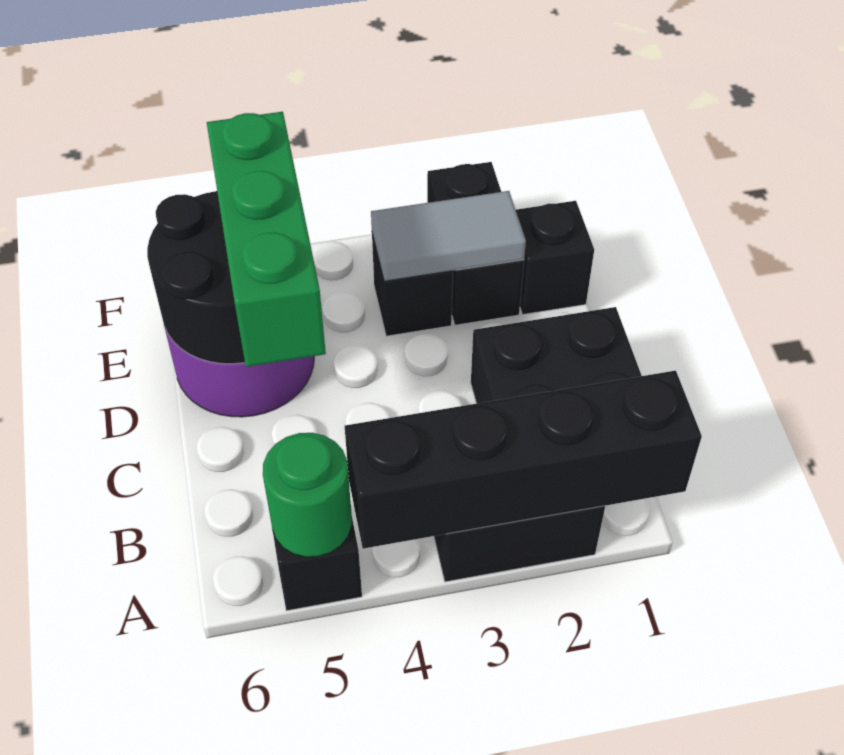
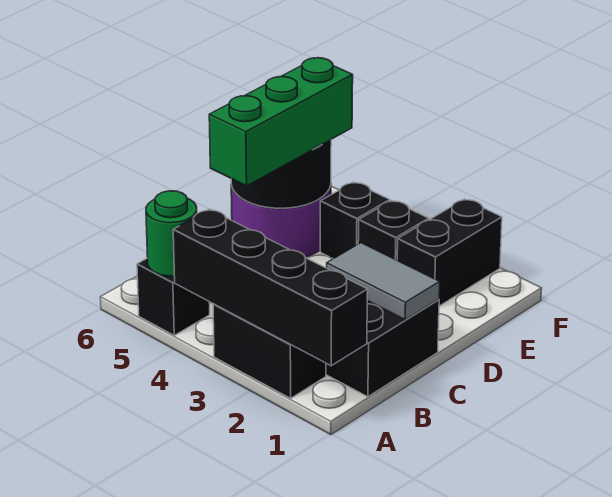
black brick E1 level 1 -> black brick E4 level 1
grey tile E2:E3 level 2 -> grey tile C1:C2 level 2

